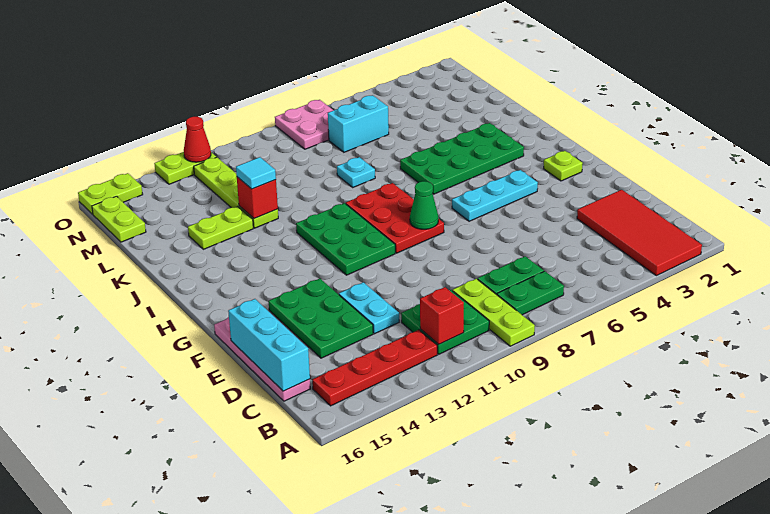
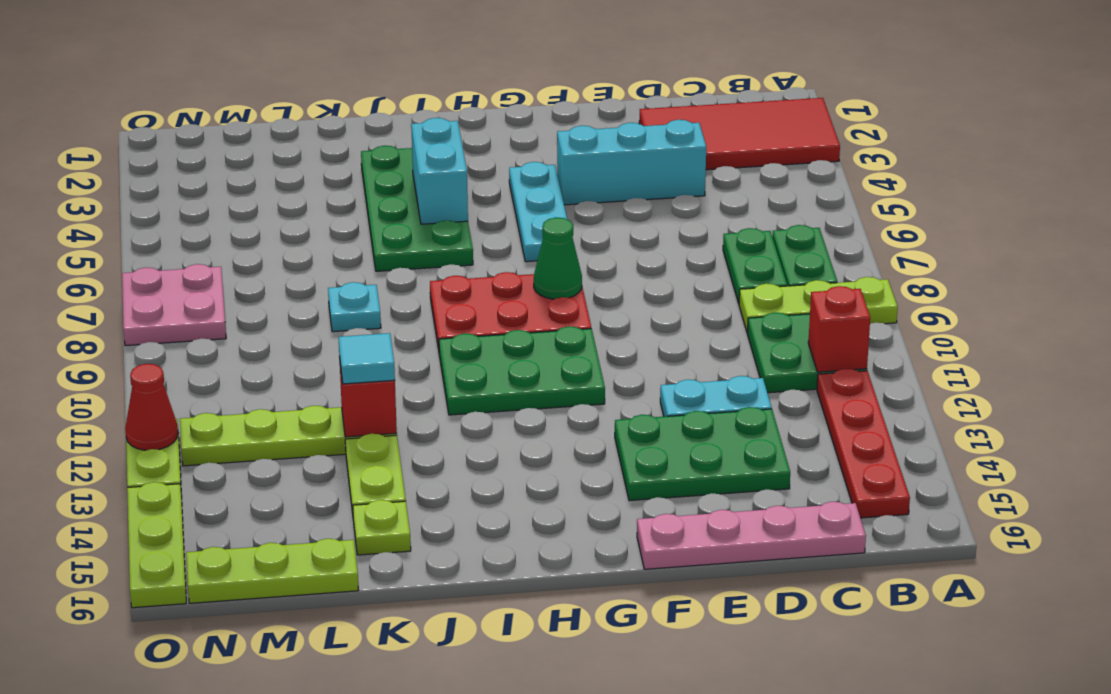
cyan brick C16:E16 level 2 -> cyan brick D4:F4 level 1
lime plate G2 level 1 -> lime plate K15 level 1
cyan brick M6:M7 level 1 -> cyan brick I4:I5 level 2
lime plate M16:N16 level 1 -> lime plate L16:N16 level 1
lime plate O15:O16 level 1 -> lime plate O14:O16 level 1

